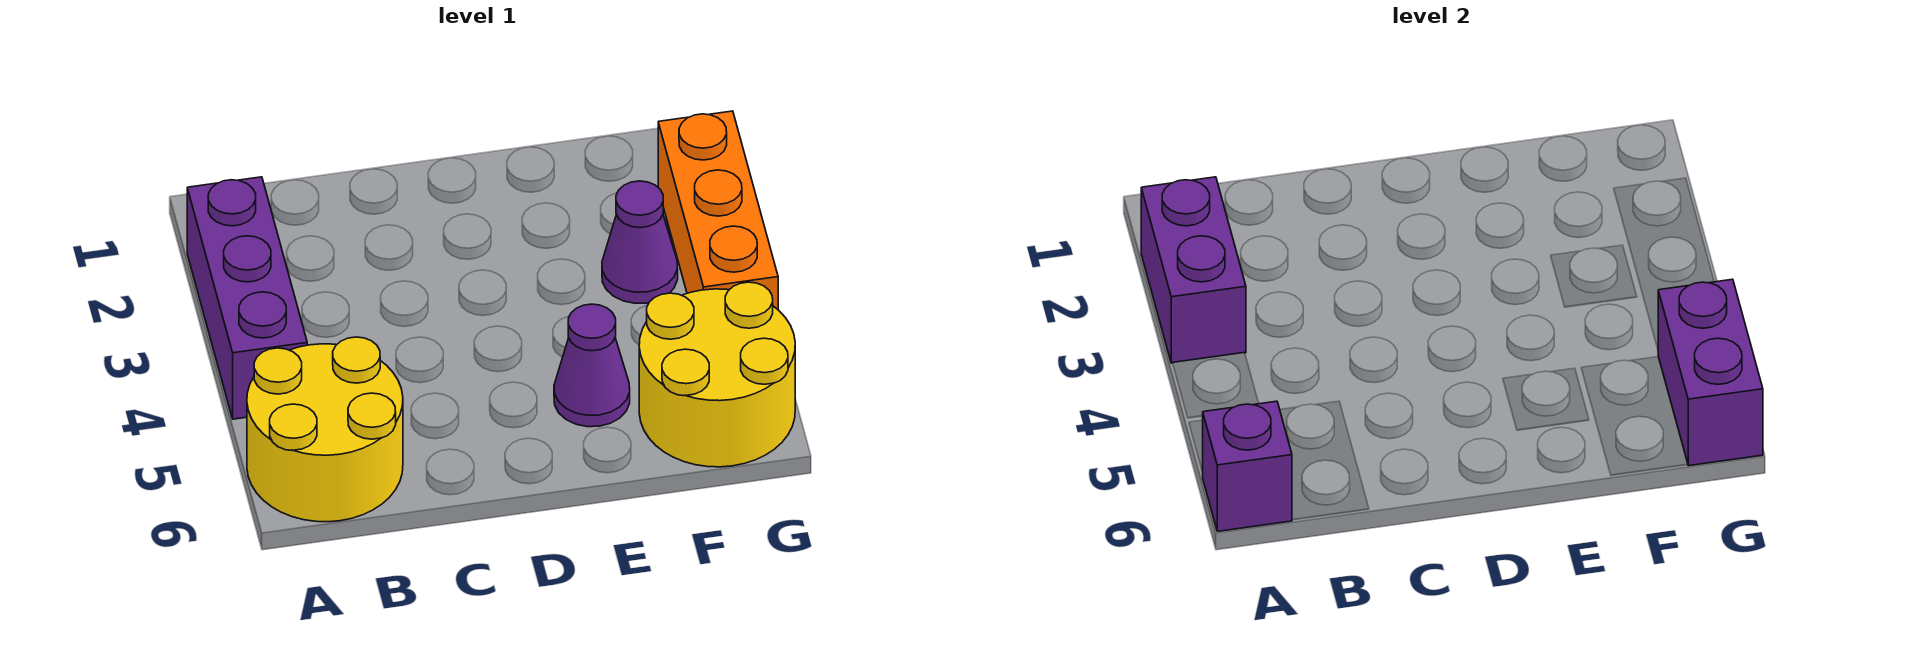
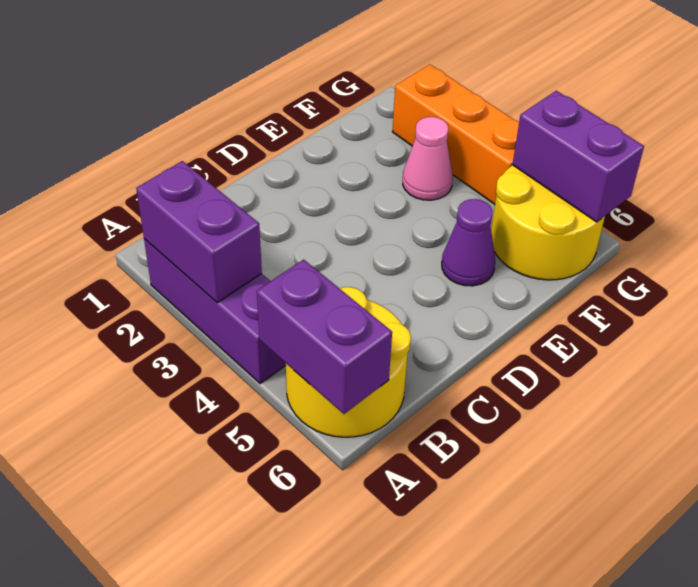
purple brick A6 level 2 -> purple brick A5:A6 level 2
purple cone F3 level 1 -> pink cone F3 level 1

